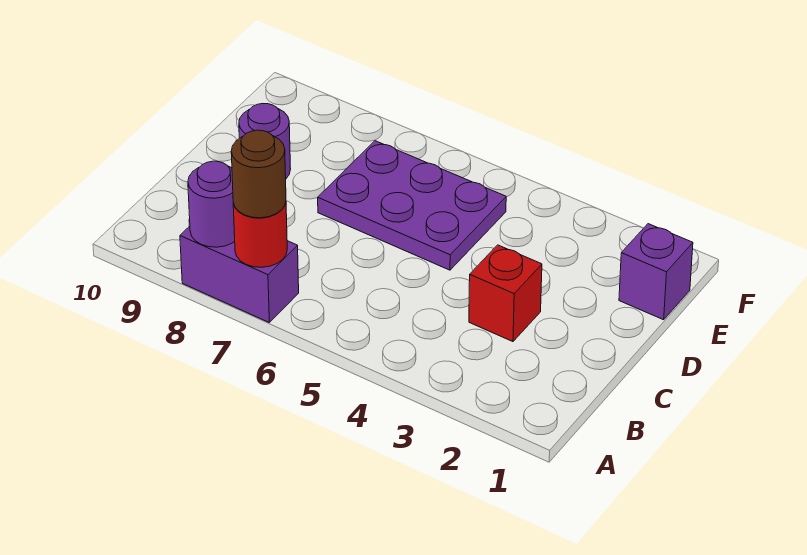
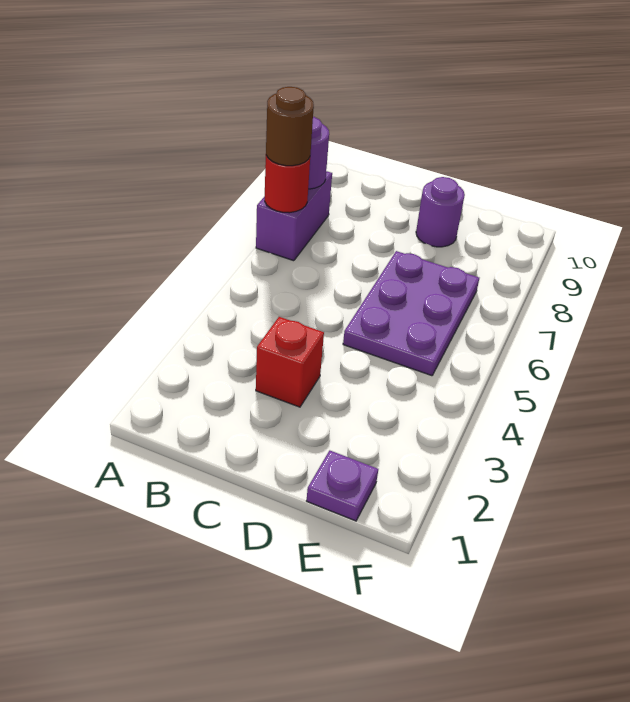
purple brick E1 level 1 -> purple plate E1 level 1

